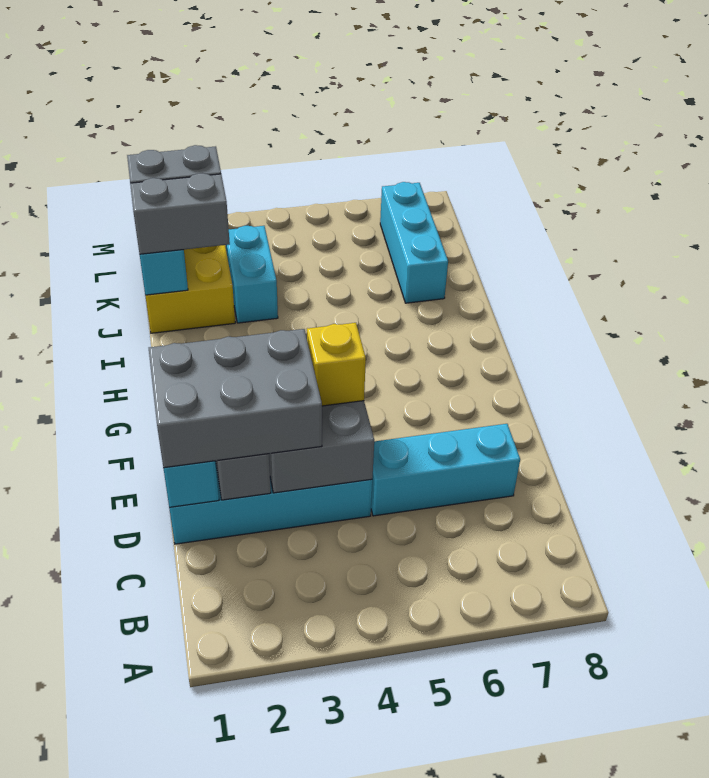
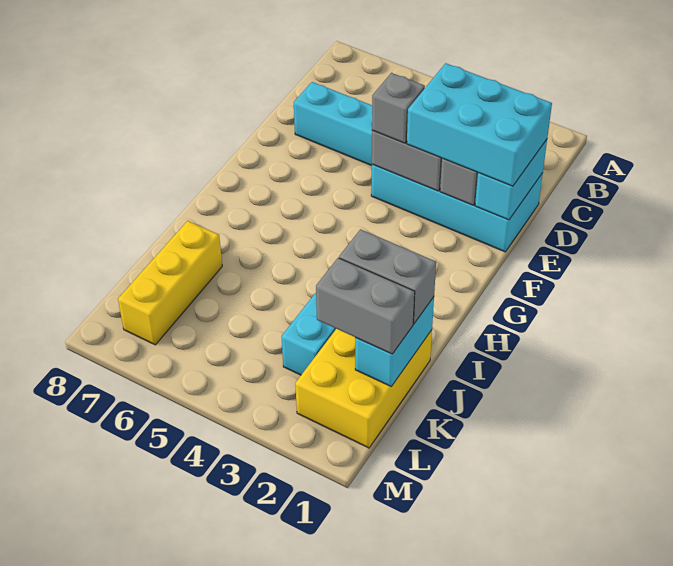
grey brick D1:E3 level 3 -> cyan brick D1:E3 level 3
yellow brick E4 level 3 -> grey brick E4 level 3
cyan brick J7:L7 level 1 -> yellow brick J7:L7 level 1

